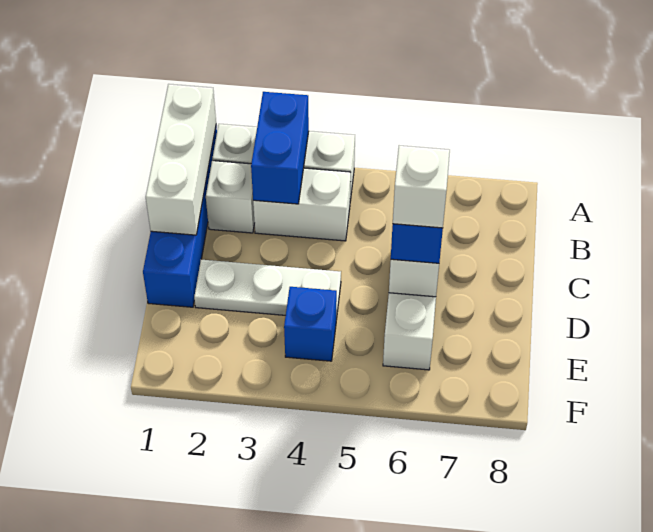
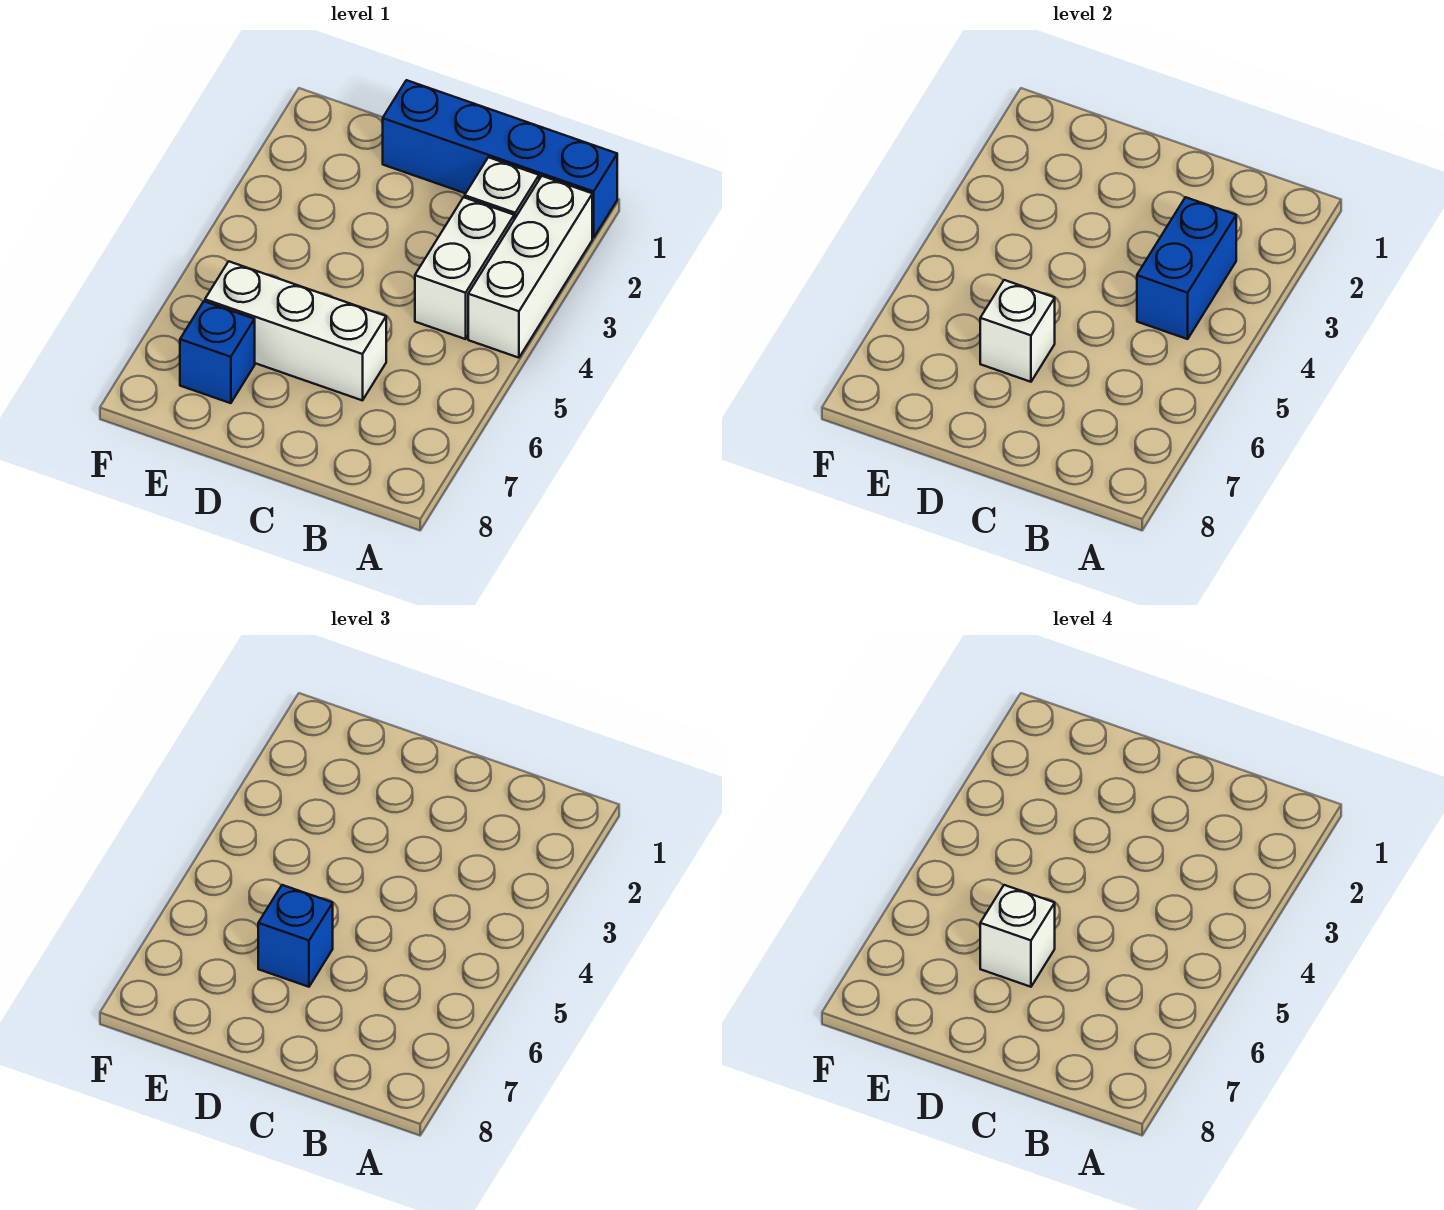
white brick A1:C1 level 2 -> none
blue brick A3:B3 level 2 -> blue brick B3:B4 level 2
white plate D2:D4 level 1 -> none
blue brick E4 level 1 -> blue brick E7 level 1

